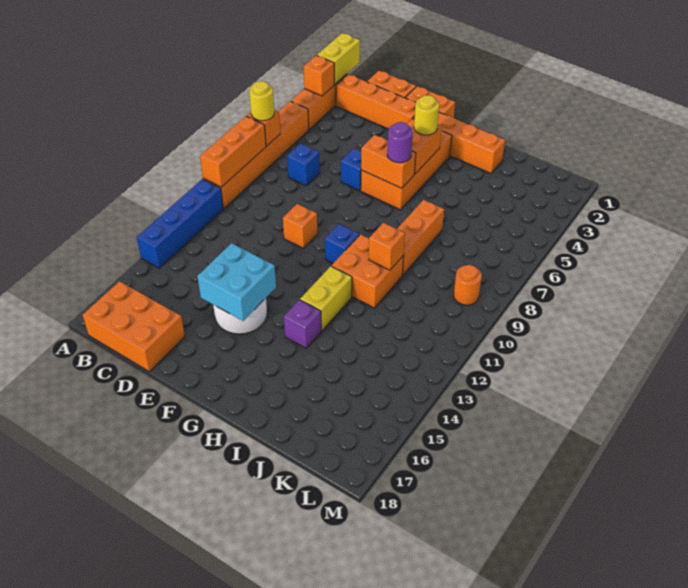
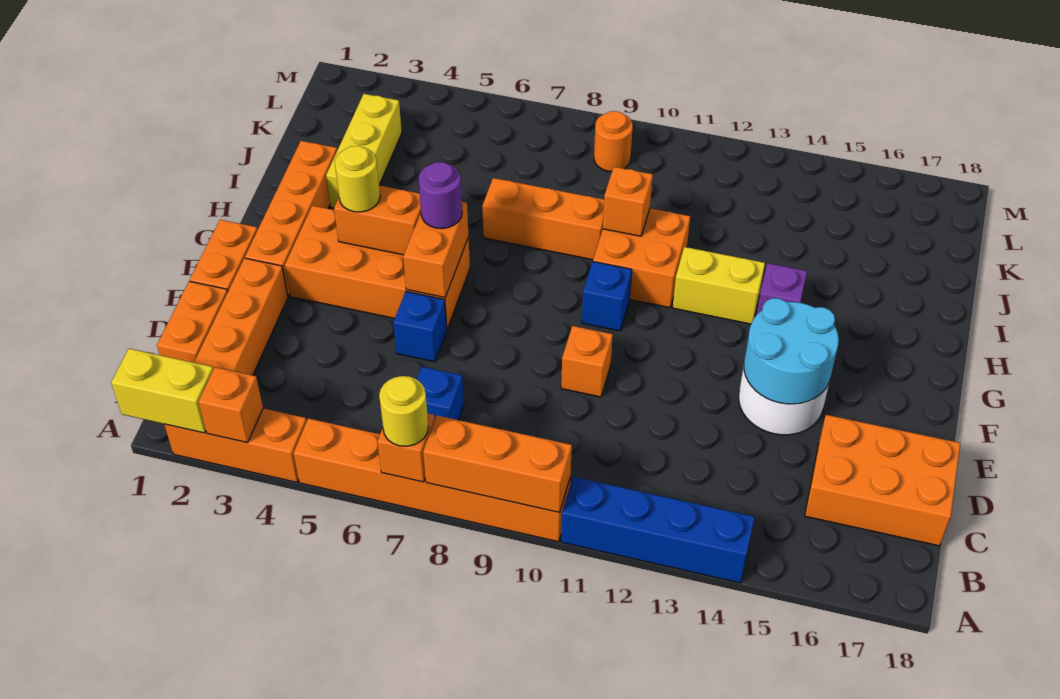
orange brick B17:D18 level 1 -> orange brick C16:D18 level 1
cyan brick E14:F15 level 2 -> cyan round brick E14:F15 level 2
none -> yellow brick I3:K3 level 1

